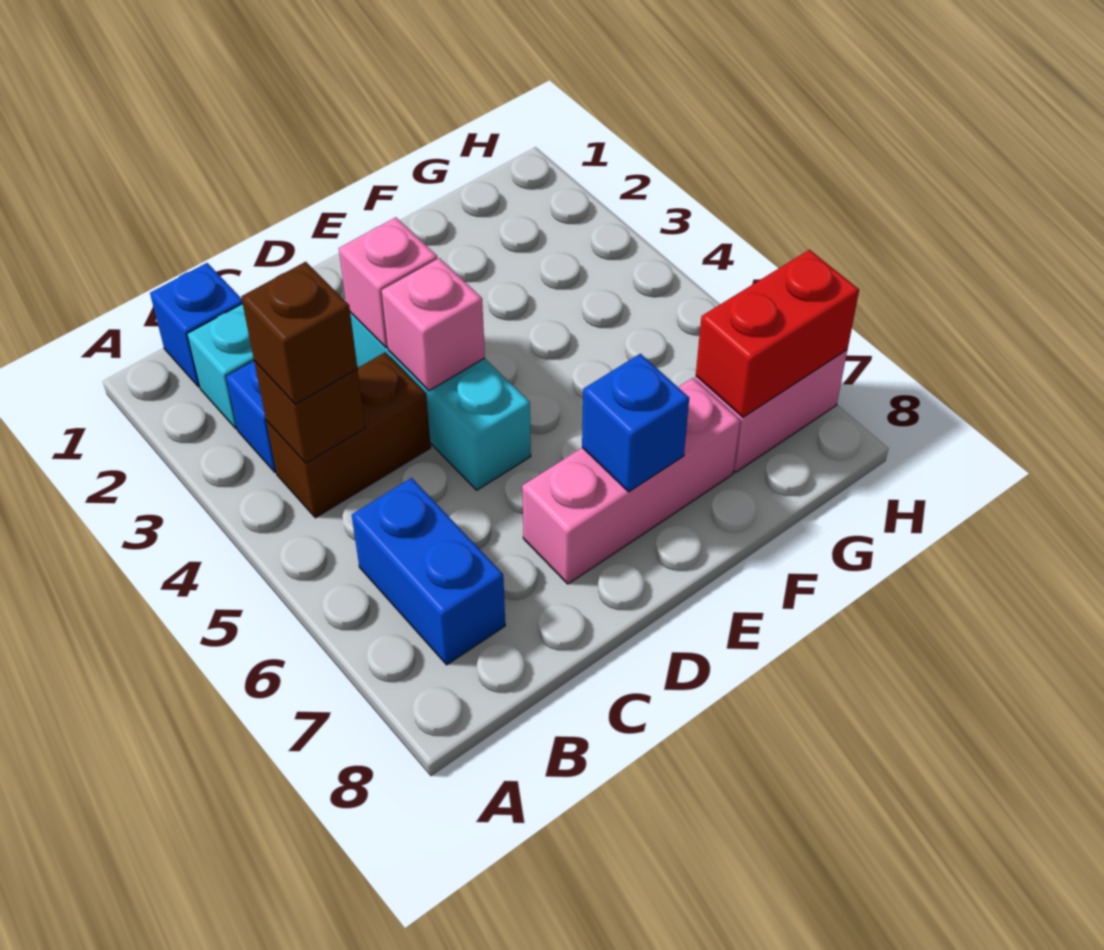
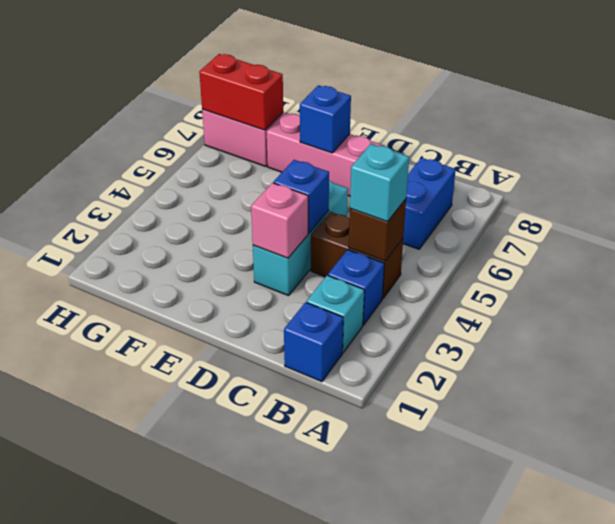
brown brick B4 level 3 -> cyan brick B4 level 3
pink brick D4 level 2 -> blue brick D4 level 2

